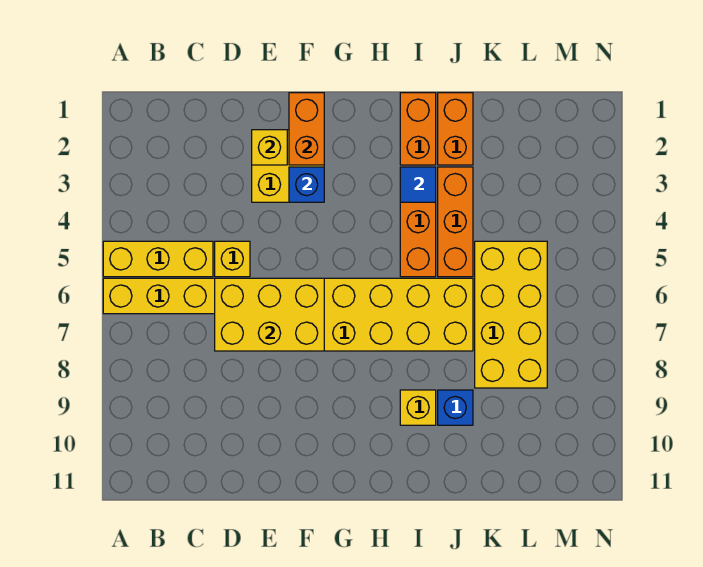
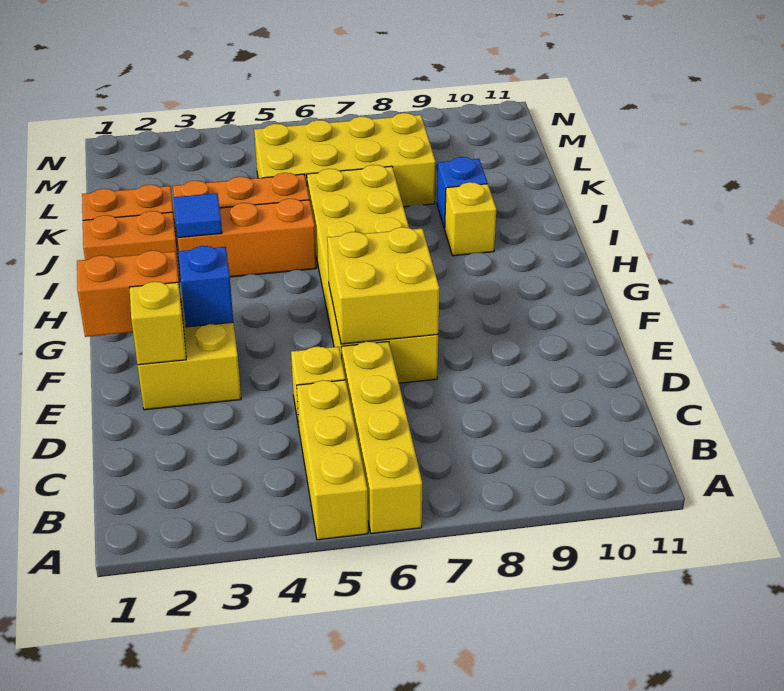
yellow brick D6:F7 level 2 -> yellow brick E6:F7 level 2

